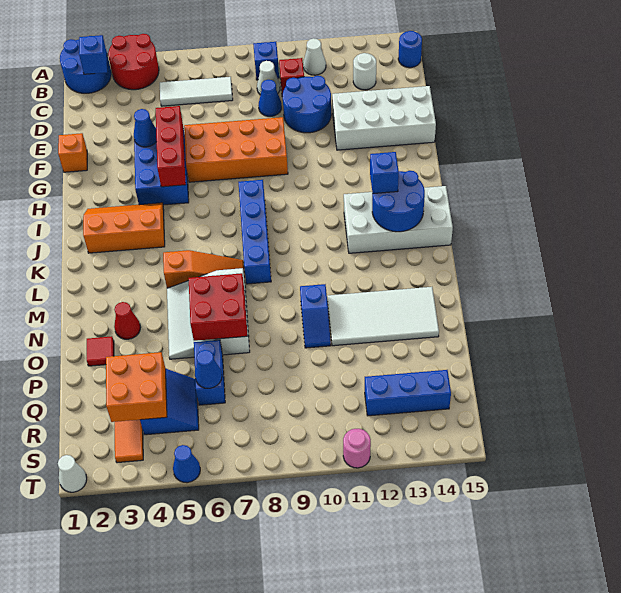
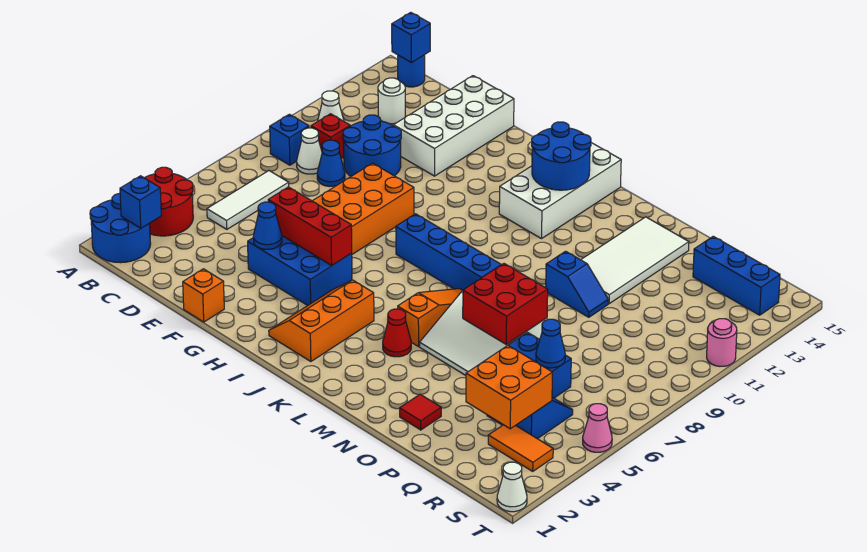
blue brick J13 level 3 -> blue brick B15 level 2
red cone N3 level 1 -> red cone L4 level 1
blue brick R12:R14 level 1 -> blue brick Q14:S14 level 1
blue cone T5 level 1 -> pink cone T5 level 1

